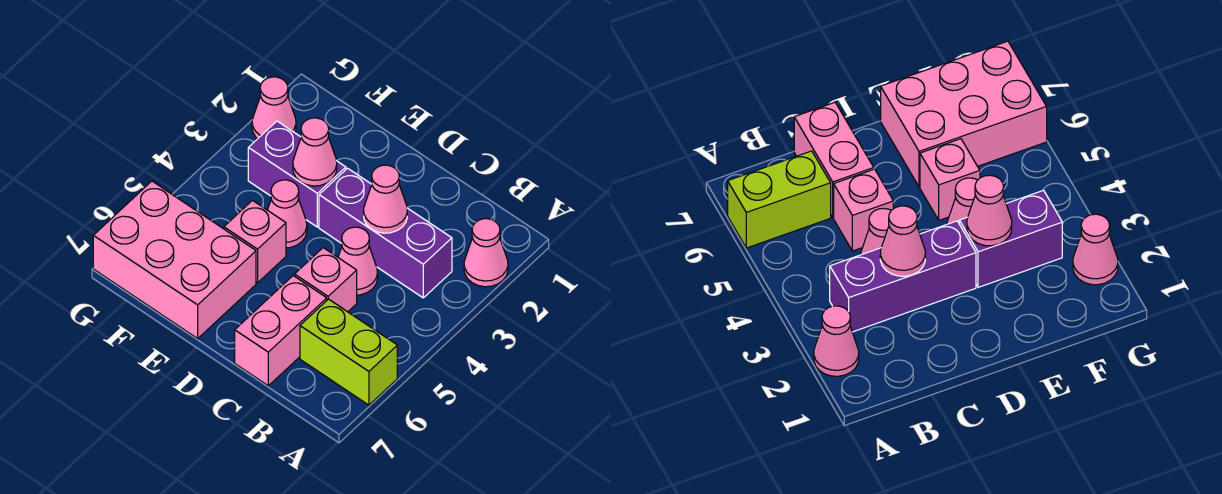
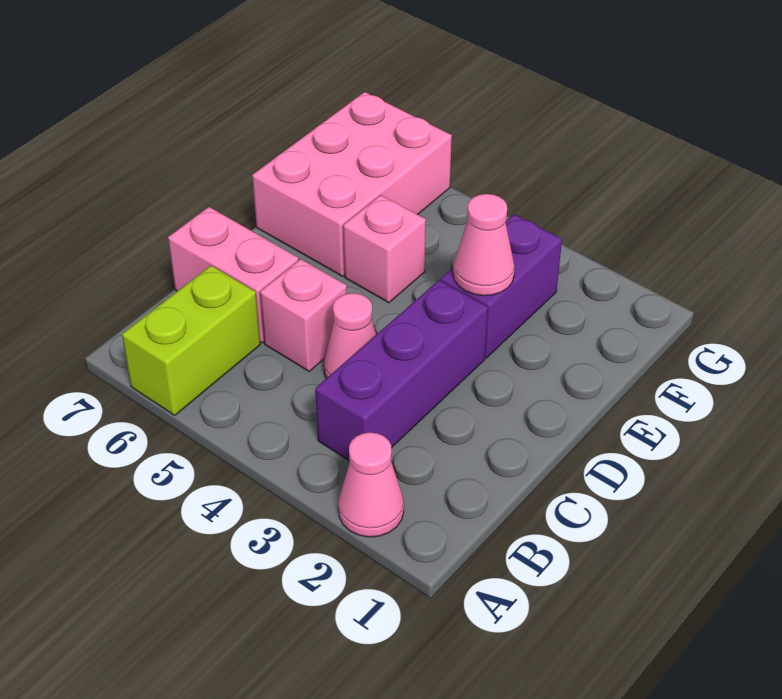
pink cone C3 level 2 -> none
pink cone E4 level 1 -> none
pink cone G2 level 1 -> none

